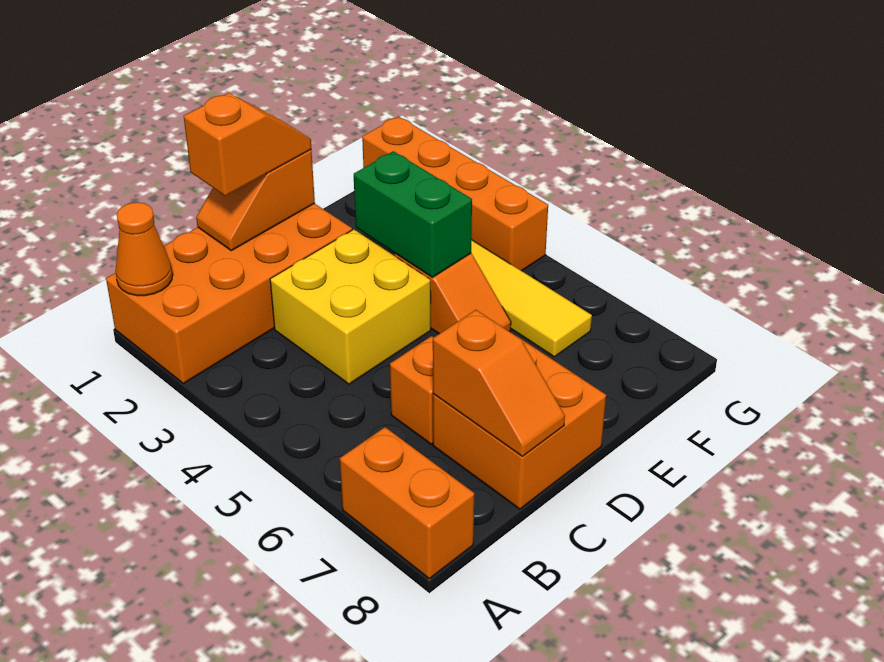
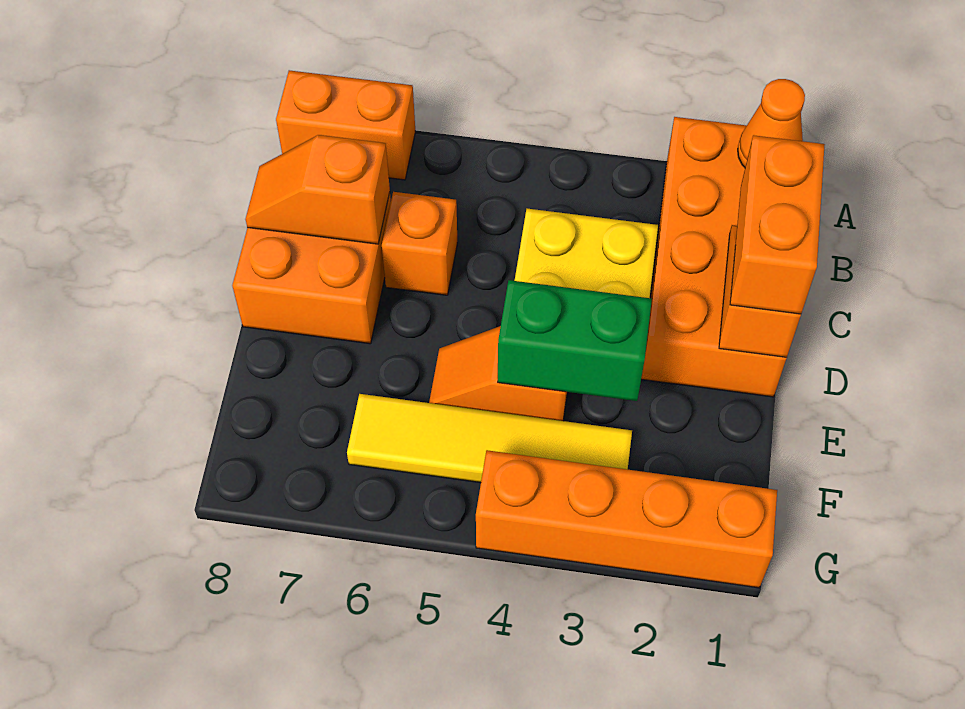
orange slope C1:D1 level 3 top C -> orange brick C1:D1 level 3

